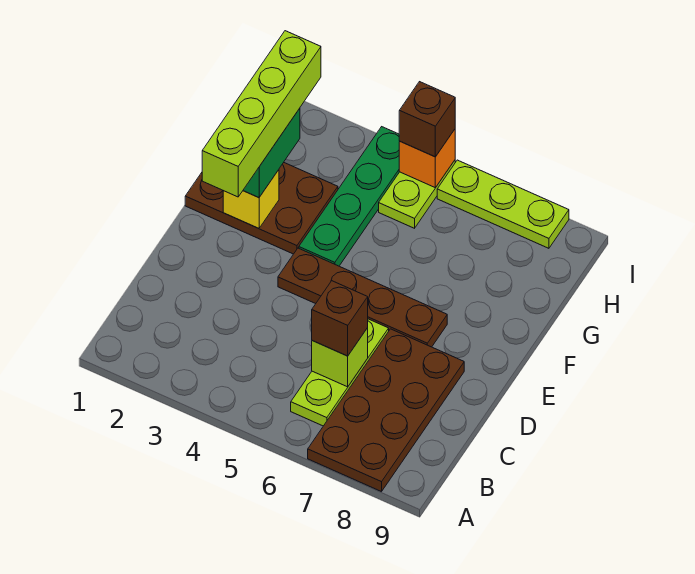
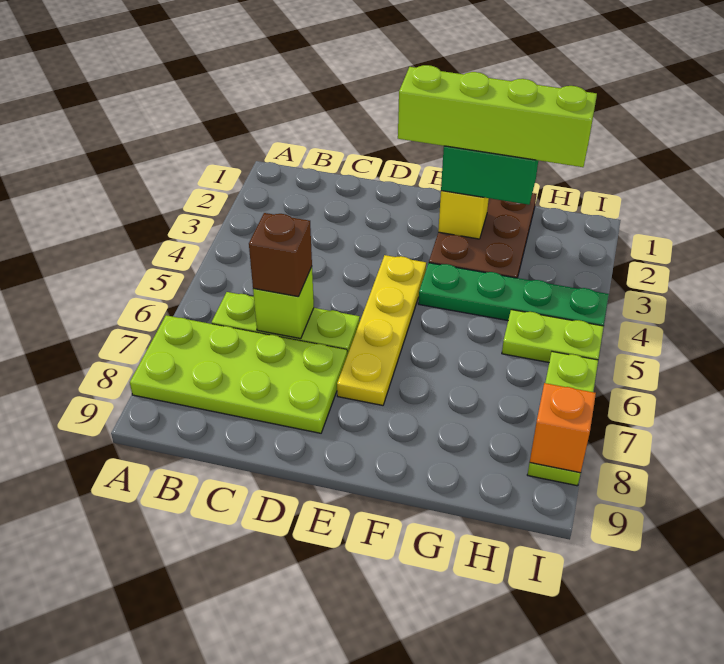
brown plate A7:D8 level 1 -> lime plate A7:D8 level 1
brown plate E4:E7 level 1 -> yellow plate E4:E7 level 1
orange brick I5 level 2 -> orange brick I8 level 2
brown brick I5 level 3 -> none

